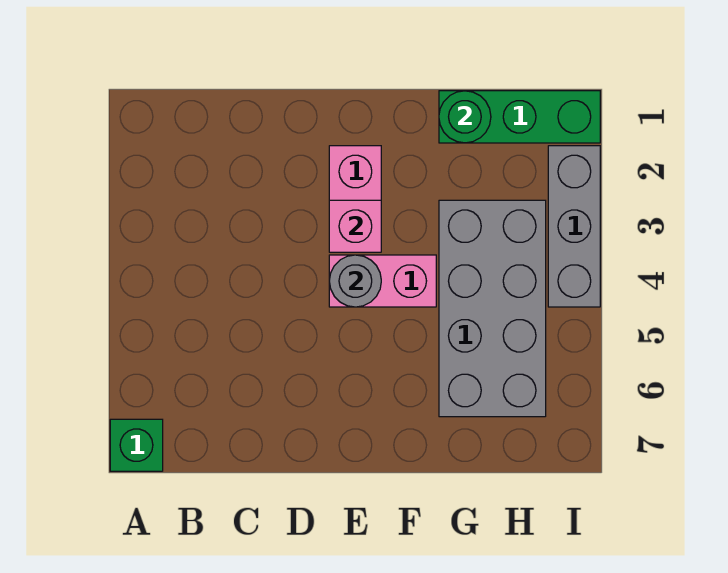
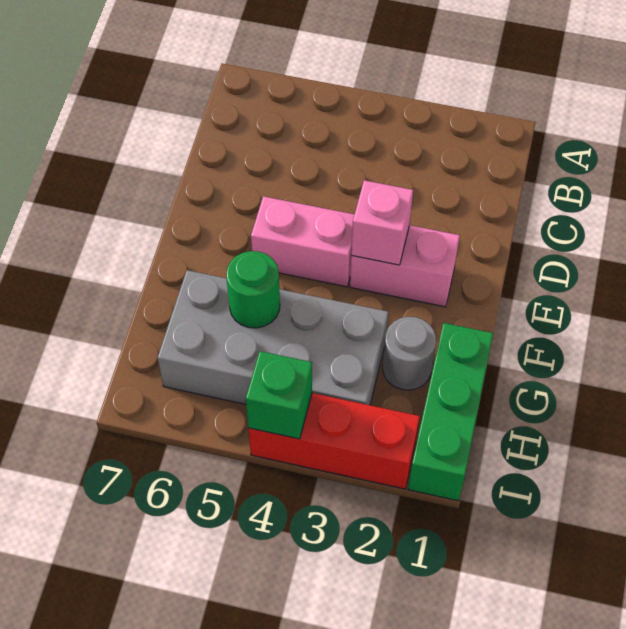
green brick A7 level 1 -> green brick I4 level 2
pink brick E4:F4 level 1 -> pink brick E4:E5 level 1
grey round brick E4 level 2 -> grey round brick G2 level 1
green round brick G1 level 2 -> green round brick G5 level 2
grey brick I2:I4 level 1 -> red brick I2:I4 level 1

